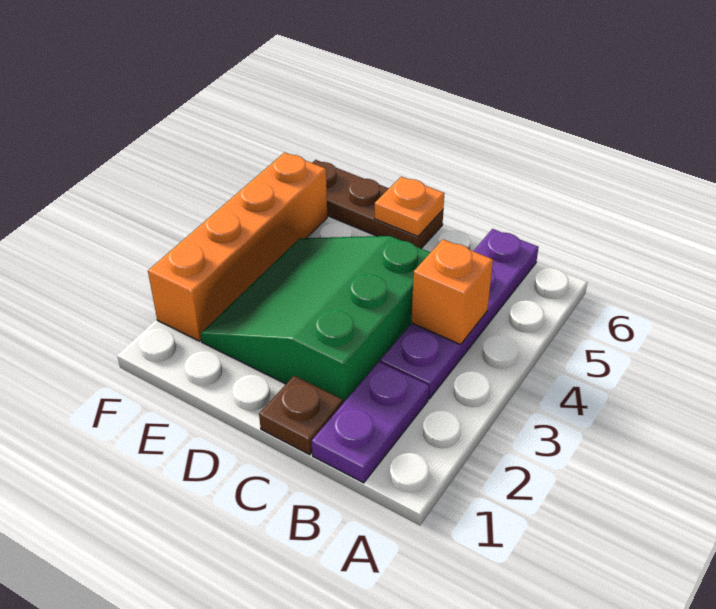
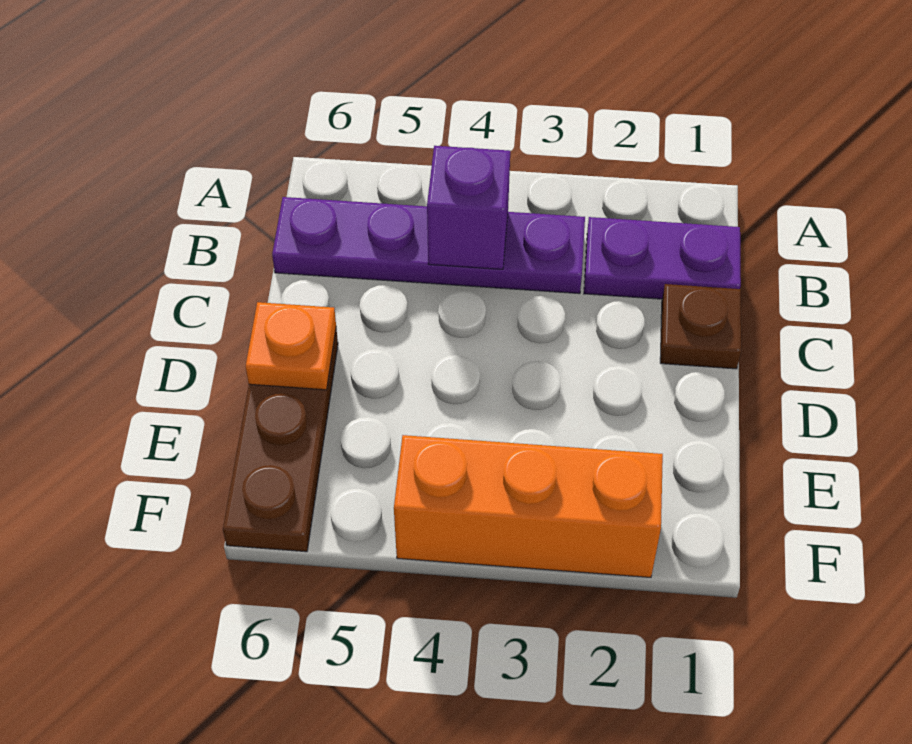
orange brick B4 level 2 -> purple brick B4 level 2
green slope C2:E4 level 1 top C -> none
orange brick F2:F5 level 1 -> orange brick F2:F4 level 1

